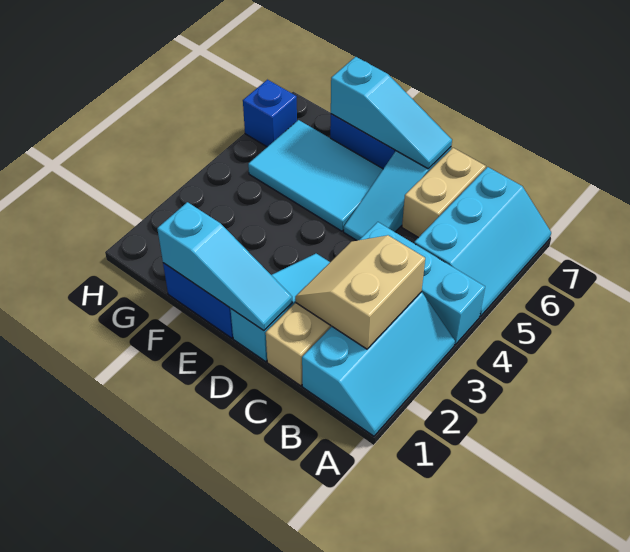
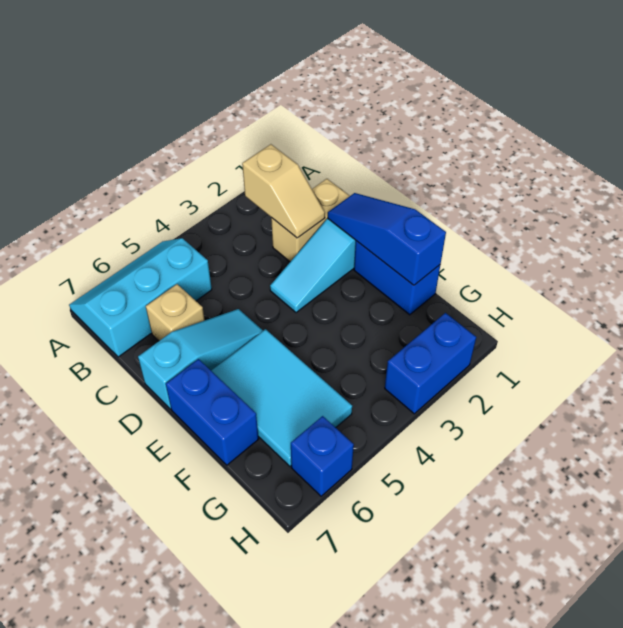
cyan slope A1:B3 level 1 top B -> none
cyan brick A4:C4 level 1 -> none
tan slope B2:C3 level 2 top B -> tan slope B2:C2 level 2 top B
tan brick C6:C7 level 1 -> tan brick C6 level 1
cyan slope D1:F1 level 2 top F -> blue slope D1:F1 level 2 top F
cyan slope D7:F7 level 2 top F -> none
none -> blue brick H2:H3 level 1

